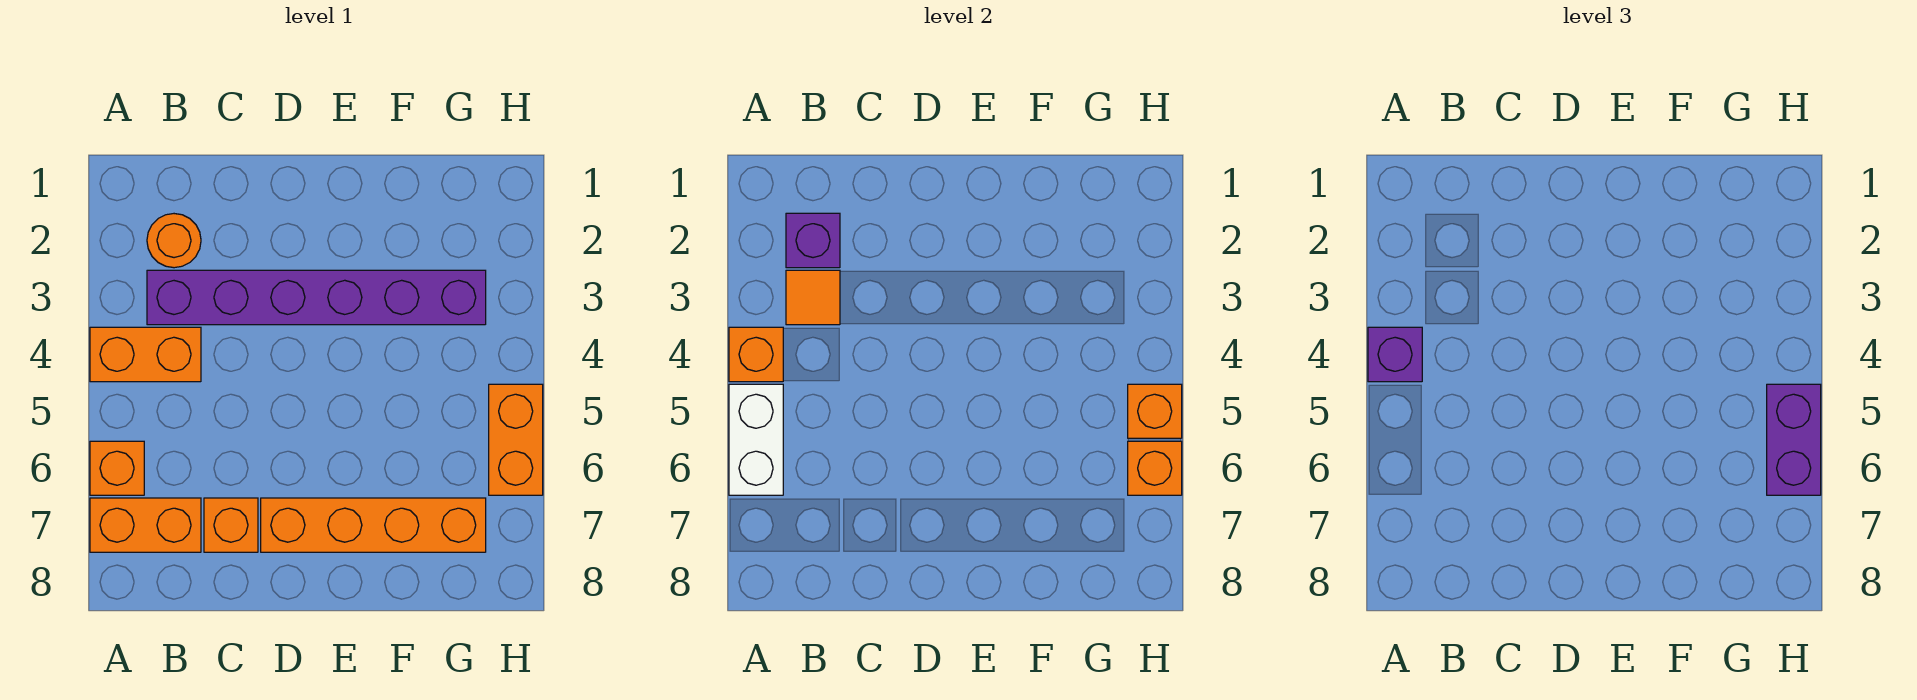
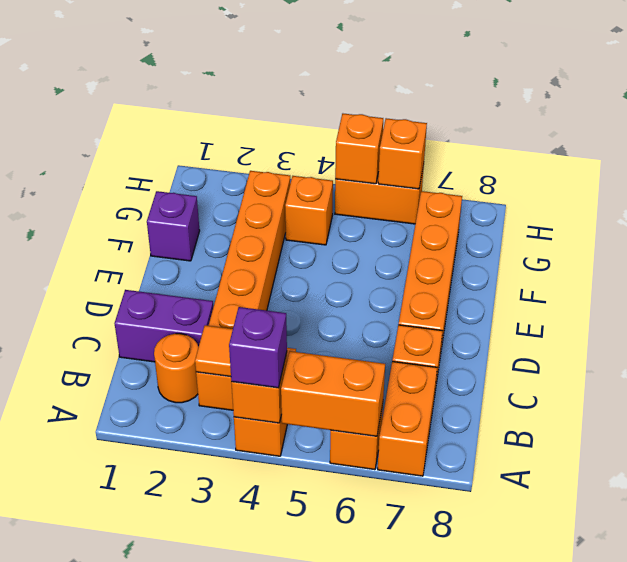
white brick A5:A6 level 2 -> orange brick A5:A6 level 2
purple brick B2 level 2 -> purple brick F1 level 1
purple brick B3:G3 level 1 -> orange brick B3:G3 level 1
none -> orange brick G4 level 1
purple brick H5:H6 level 3 -> purple brick C1:C2 level 1

